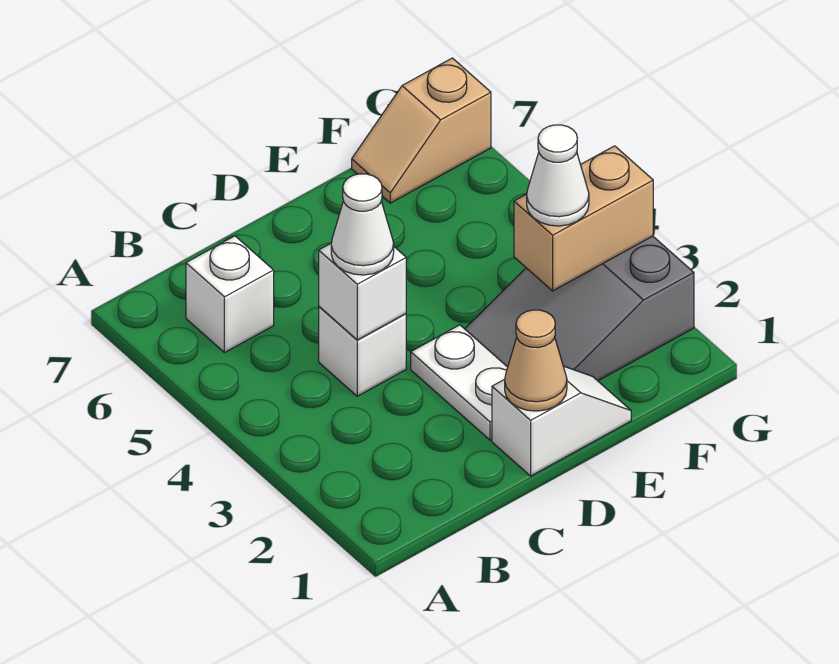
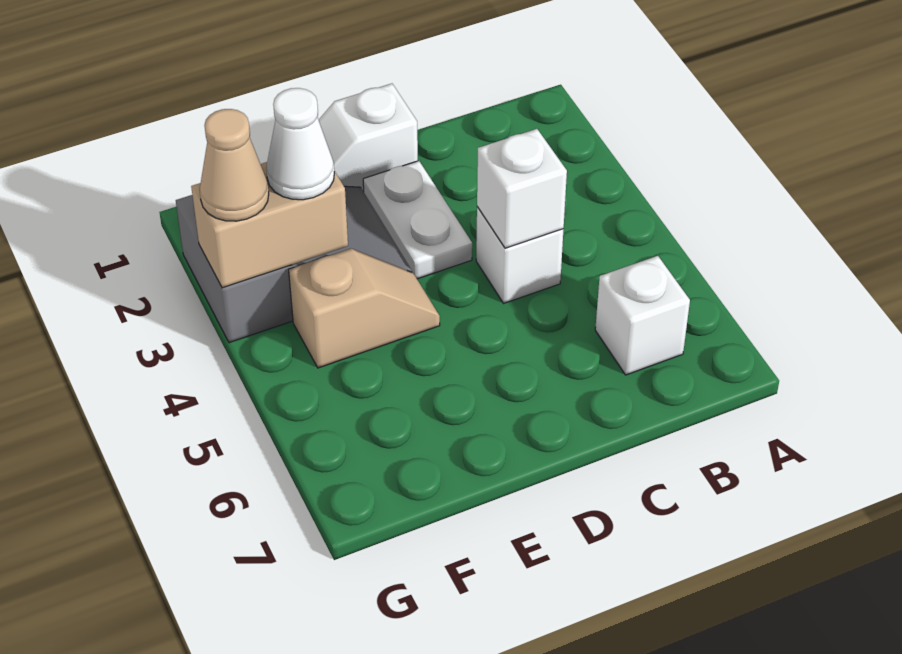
white cone C4 level 3 -> none
tan cone D1 level 2 -> tan cone G3 level 3
tan slope F7:G7 level 1 top G -> tan slope E4:F4 level 1 top F

